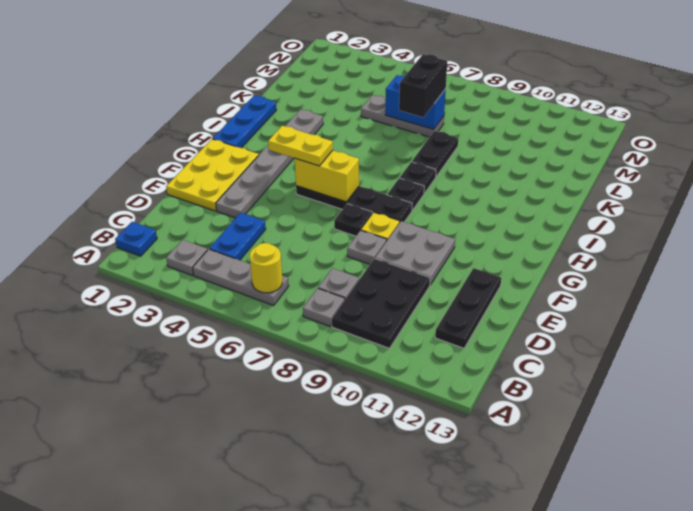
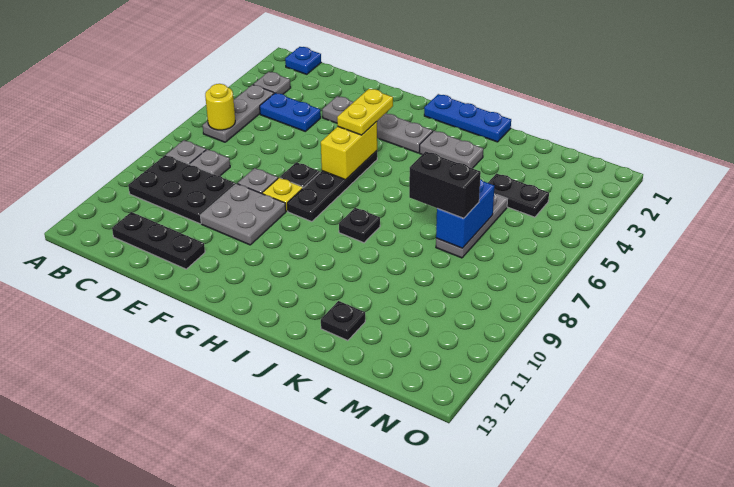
yellow plate E1:G2 level 1 -> none
black plate H8 level 1 -> black plate K12 level 1
black plate J8:K8 level 1 -> black plate L4:M4 level 1

